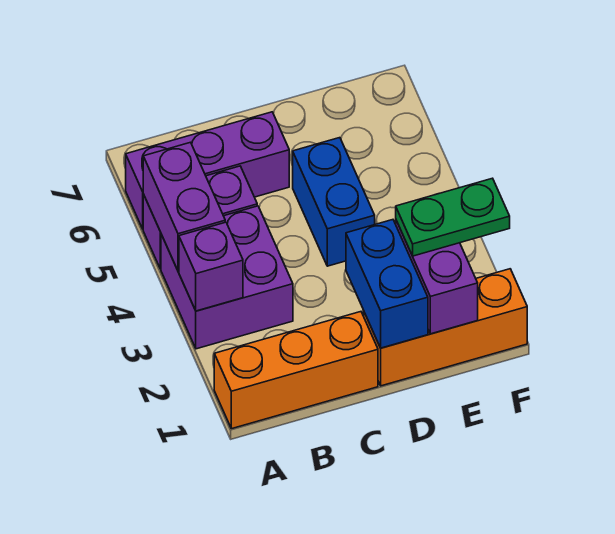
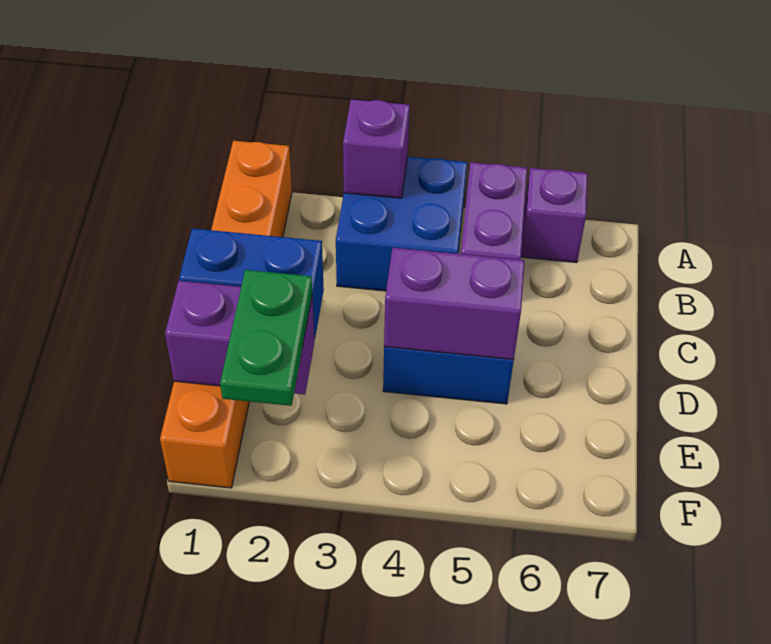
purple brick A3:B4 level 1 -> blue brick A3:B4 level 1
purple brick A4:A5 level 2 -> purple brick D4:D5 level 2
purple brick A6:C6 level 1 -> purple brick A6 level 1

